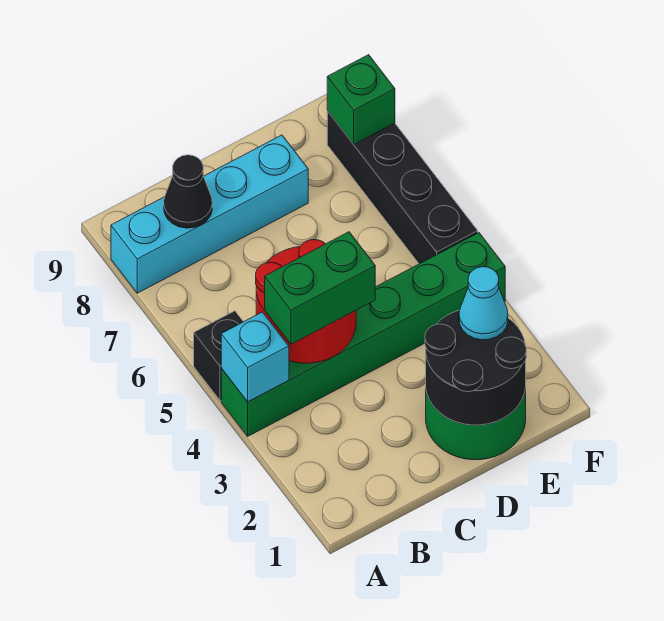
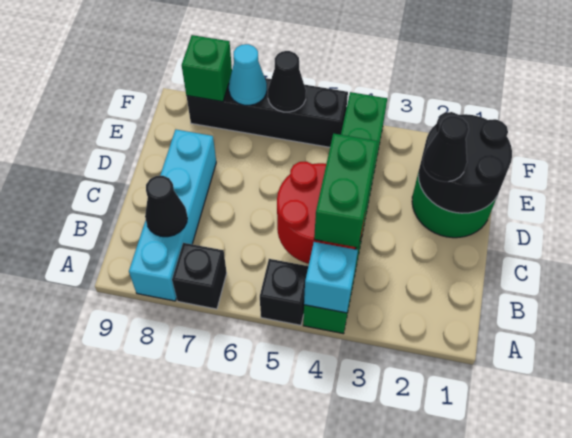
none -> black brick A7 level 1
none -> black cone D2 level 3
cyan cone E2 level 3 -> cyan cone F7 level 2
none -> black cone F6 level 2

